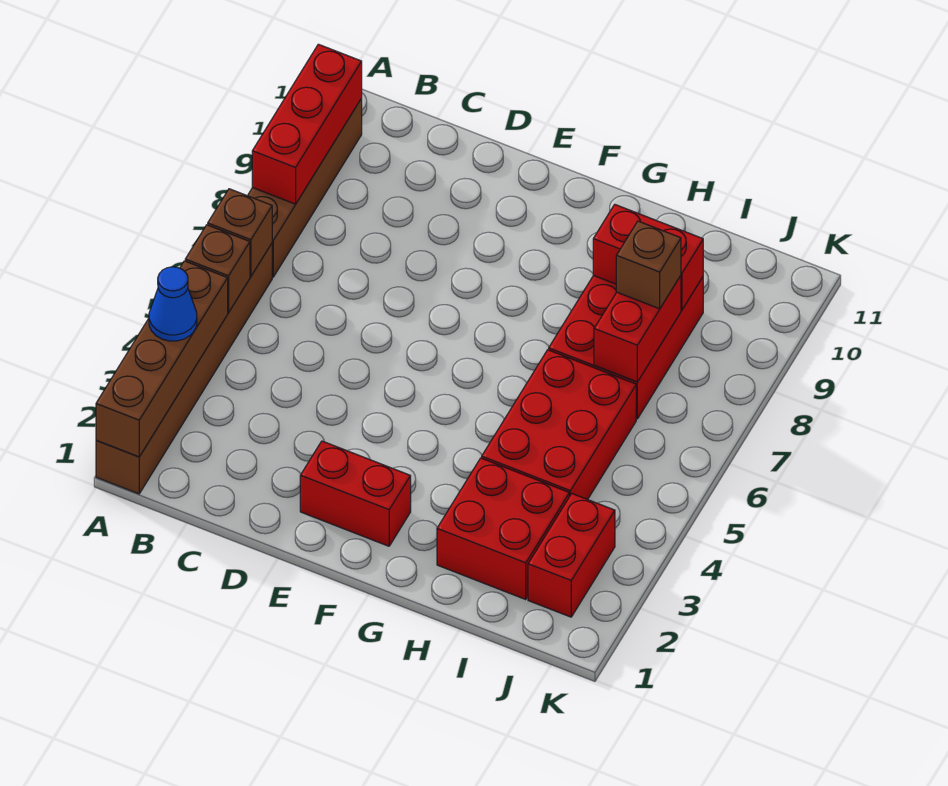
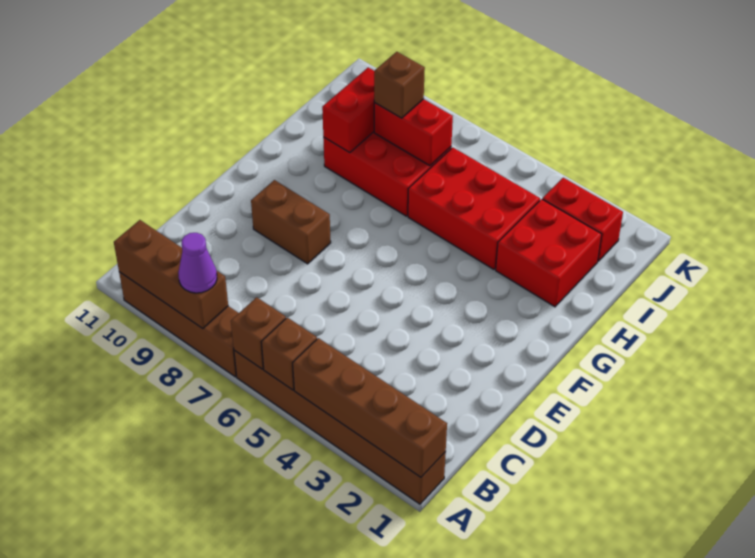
blue cone A3 level 3 -> none
red brick A8:A10 level 2 -> brown brick A8:A10 level 2
none -> purple cone A8 level 3
red brick E2:F2 level 1 -> none
none -> brown brick E8:E9 level 1

